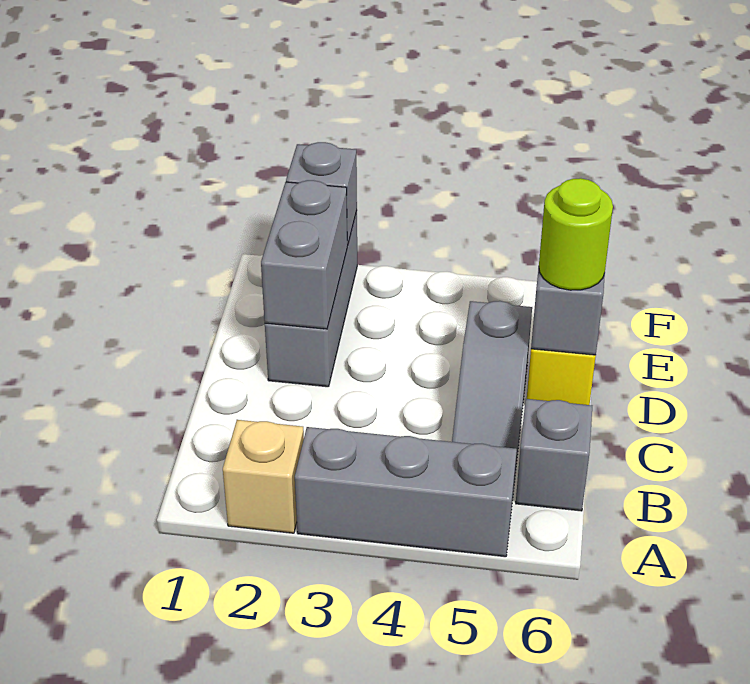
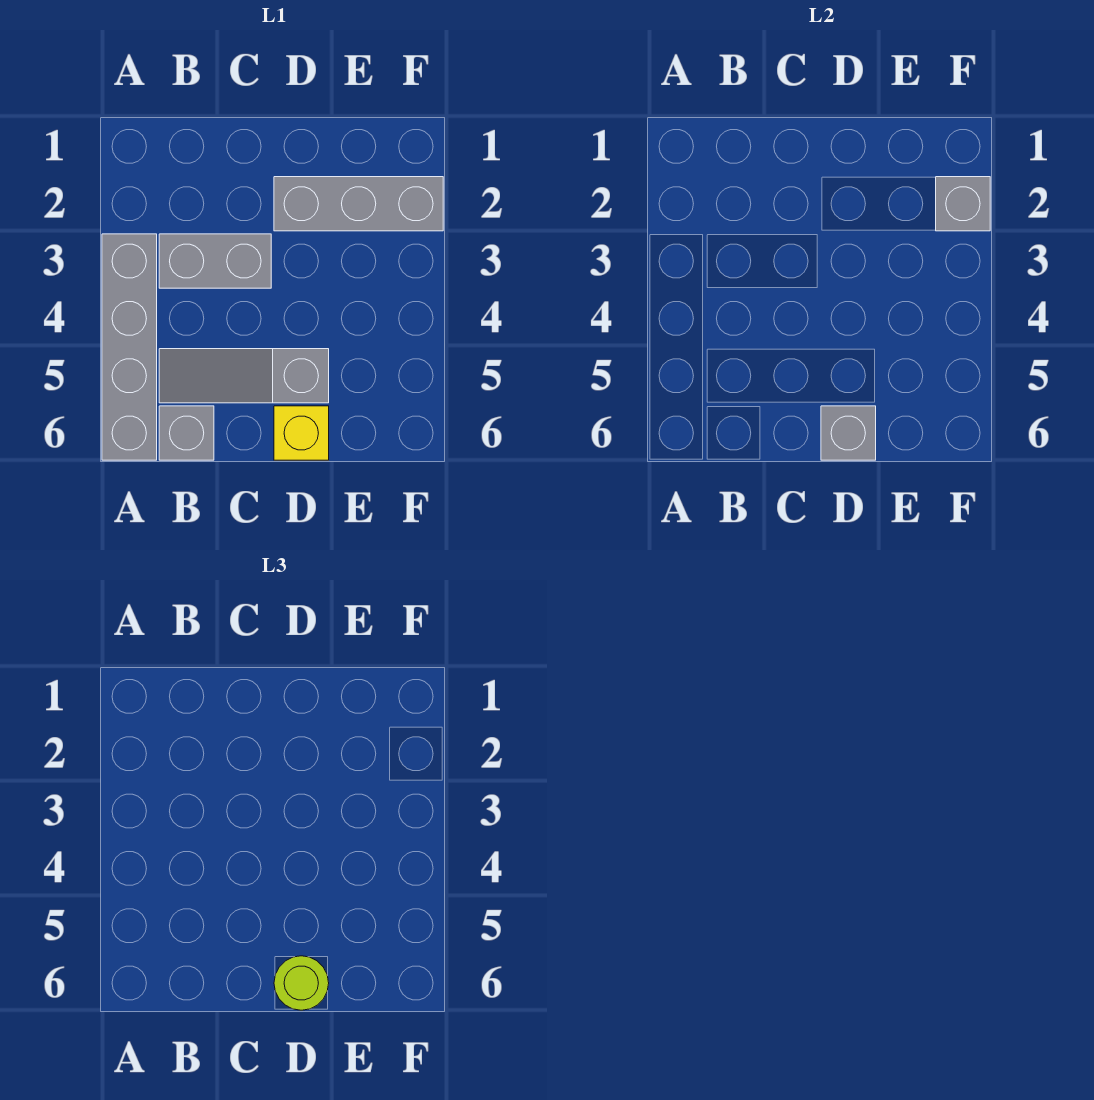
tan brick A2 level 1 -> none
grey brick A3:A5 level 1 -> grey brick A3:A6 level 1
grey brick D2:E2 level 2 -> grey brick B3:C3 level 1

